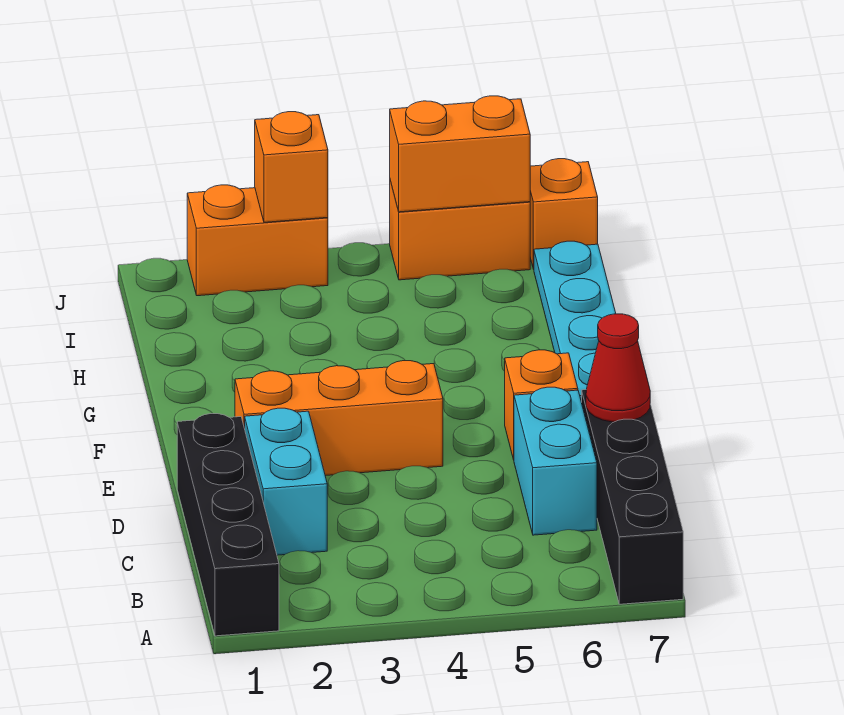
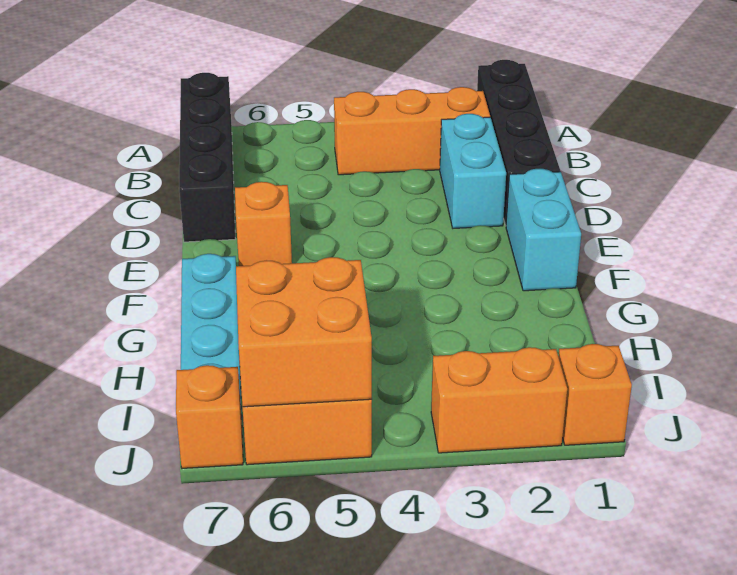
cyan brick C6:D6 level 1 -> cyan brick E1:F1 level 1
red cone D7 level 2 -> none
orange brick E2:E4 level 1 -> orange brick B2:B4 level 1
orange brick J3 level 2 -> orange brick J1 level 1
orange brick J5:J6 level 2 -> orange brick I5:J6 level 2

